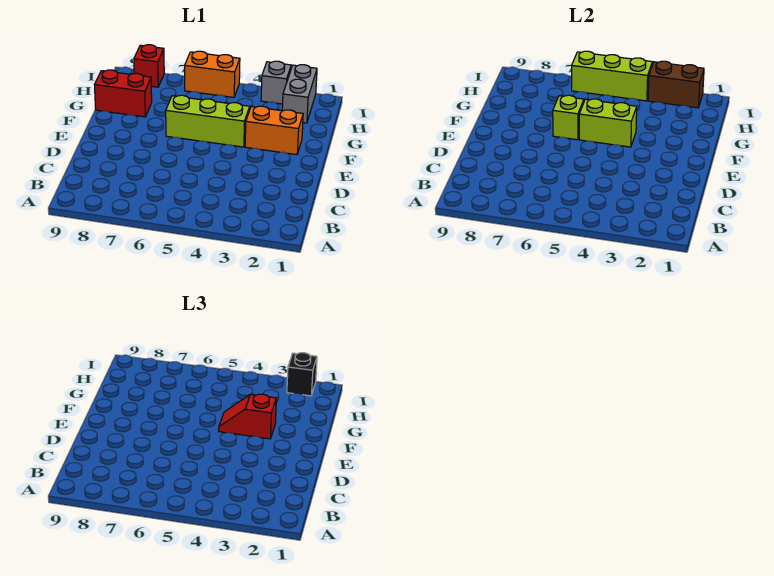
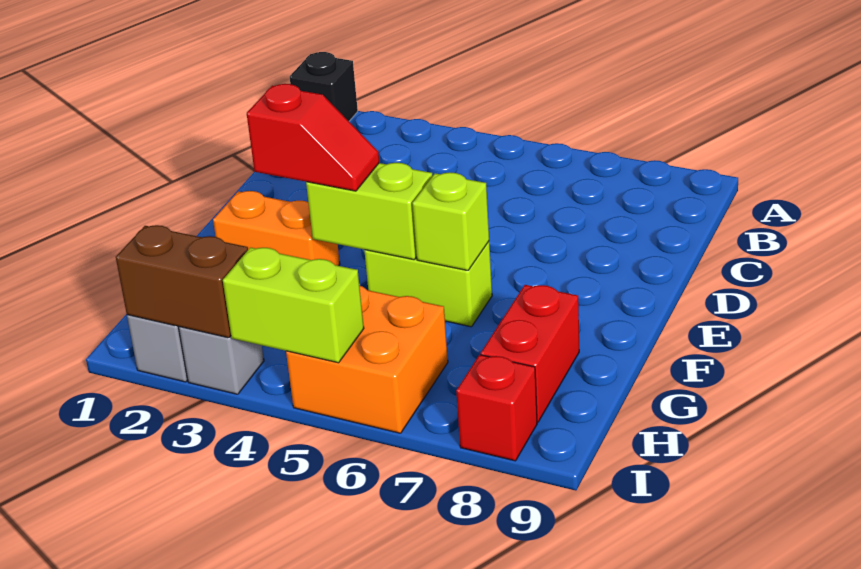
lime brick F4:F6 level 1 -> lime brick F5:F6 level 1
red brick G8:G9 level 1 -> red brick G8:H8 level 1
black brick I2 level 3 -> black brick A1 level 1
lime brick I4:I6 level 2 -> lime brick I4:I5 level 2
orange brick I5:I6 level 1 -> orange brick H5:I6 level 1

